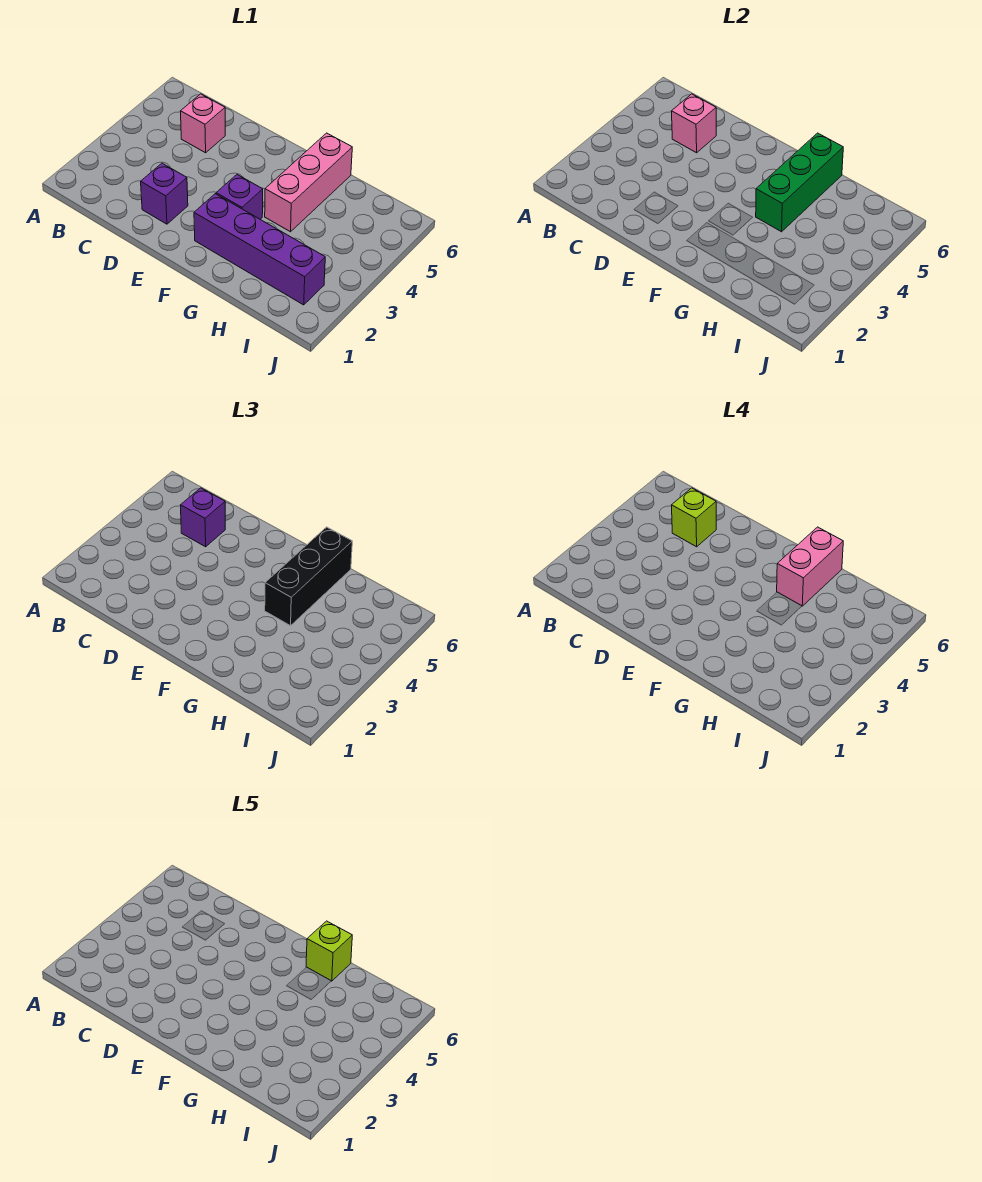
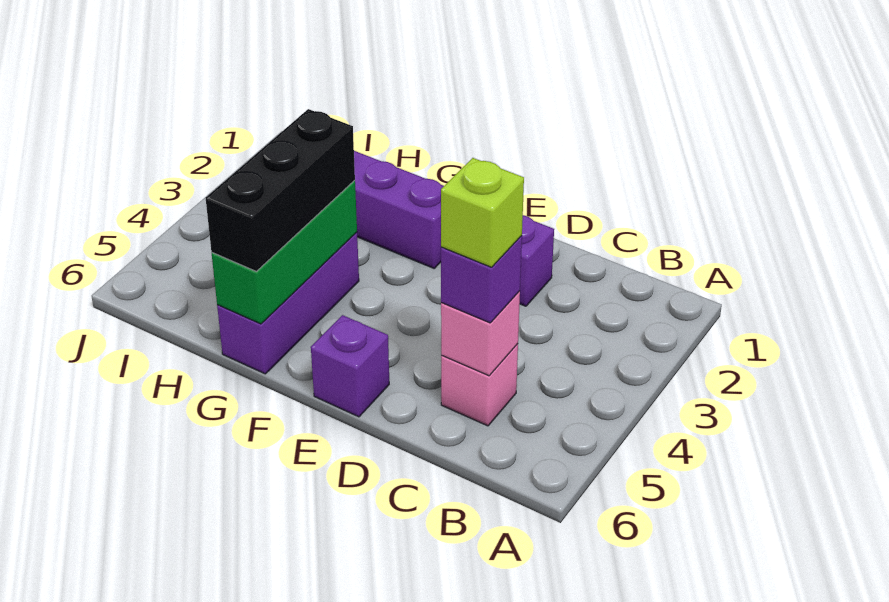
purple brick F3 level 1 -> purple brick E6 level 1
pink brick G4:G6 level 1 -> purple brick G4:G6 level 1
pink brick G5:G6 level 4 -> none
lime brick G6 level 5 -> none

